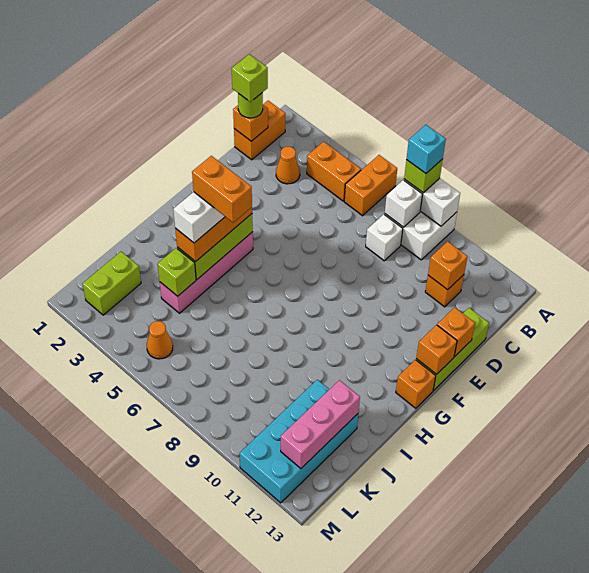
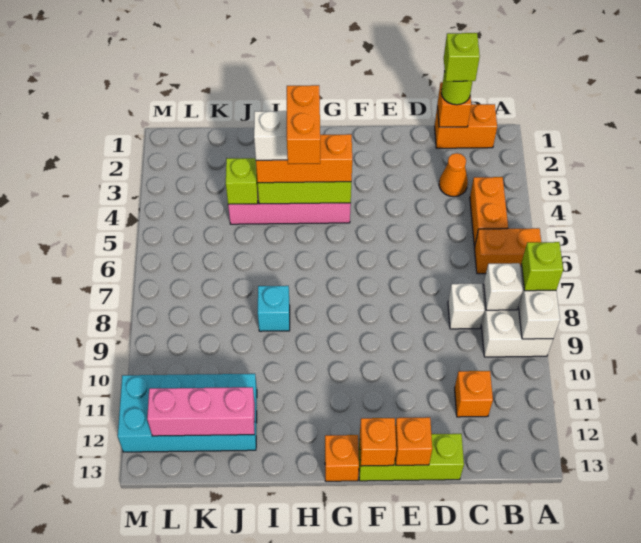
cyan brick A8 level 4 -> cyan brick I8 level 1
orange brick C11 level 2 -> none
lime brick K2:L2 level 1 -> none
orange cone L5 level 1 -> none

